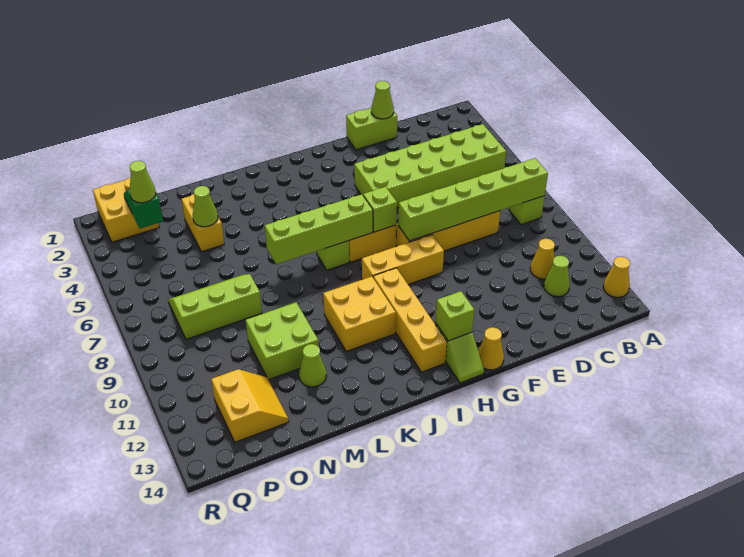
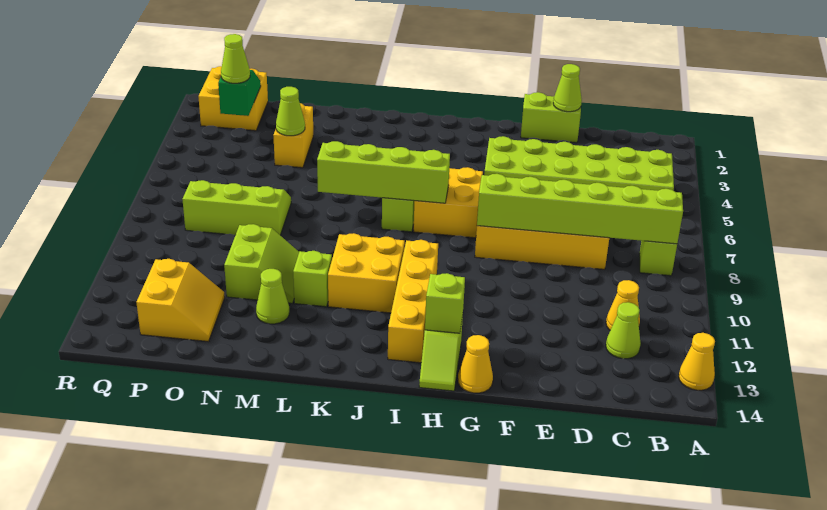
yellow brick G9:I9 level 1 -> none
lime brick H7 level 2 -> lime brick L11 level 1
lime brick M10:N11 level 1 -> lime slope M10:N11 level 1 top N

